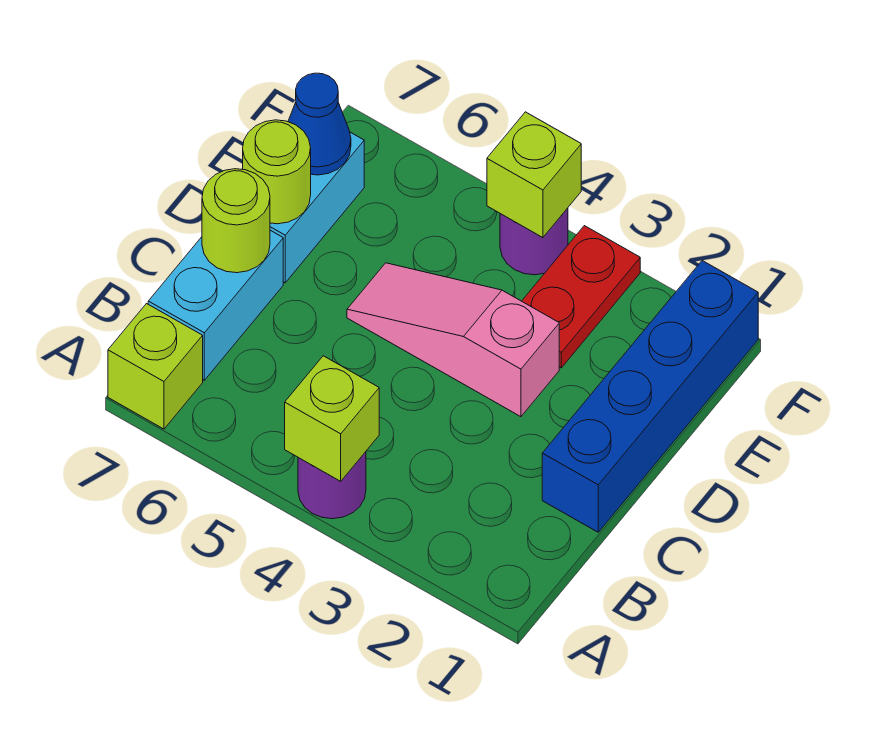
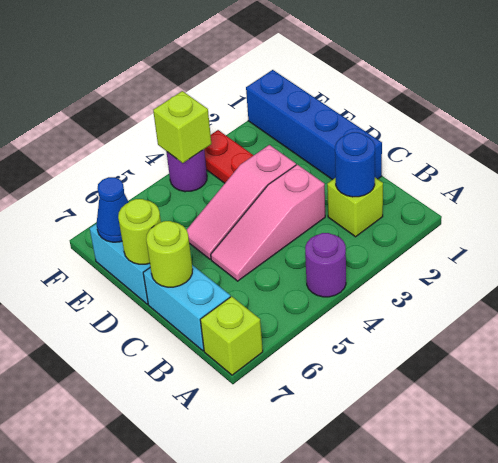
lime brick A4 level 2 -> lime brick B2 level 1
none -> blue round brick B2 level 2
none -> pink slope C3:C5 level 1 top 3

